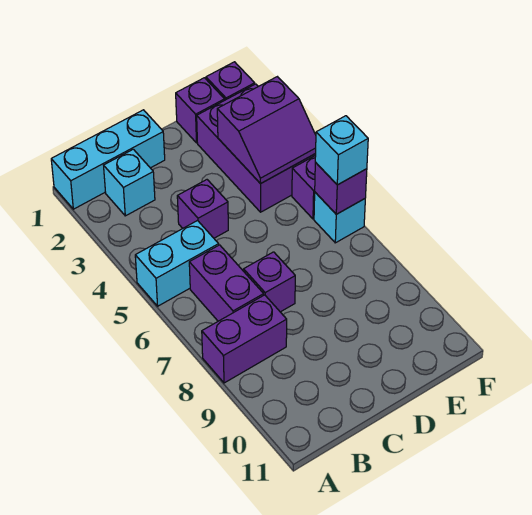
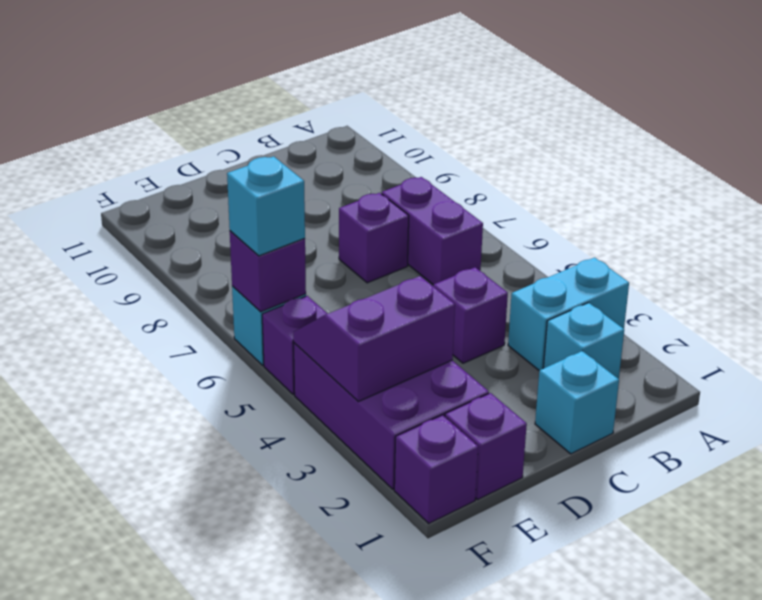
cyan brick A1:C1 level 1 -> cyan brick C1 level 1
cyan brick A5:B5 level 1 -> cyan brick A3:B3 level 1
purple brick A8:B8 level 1 -> none

